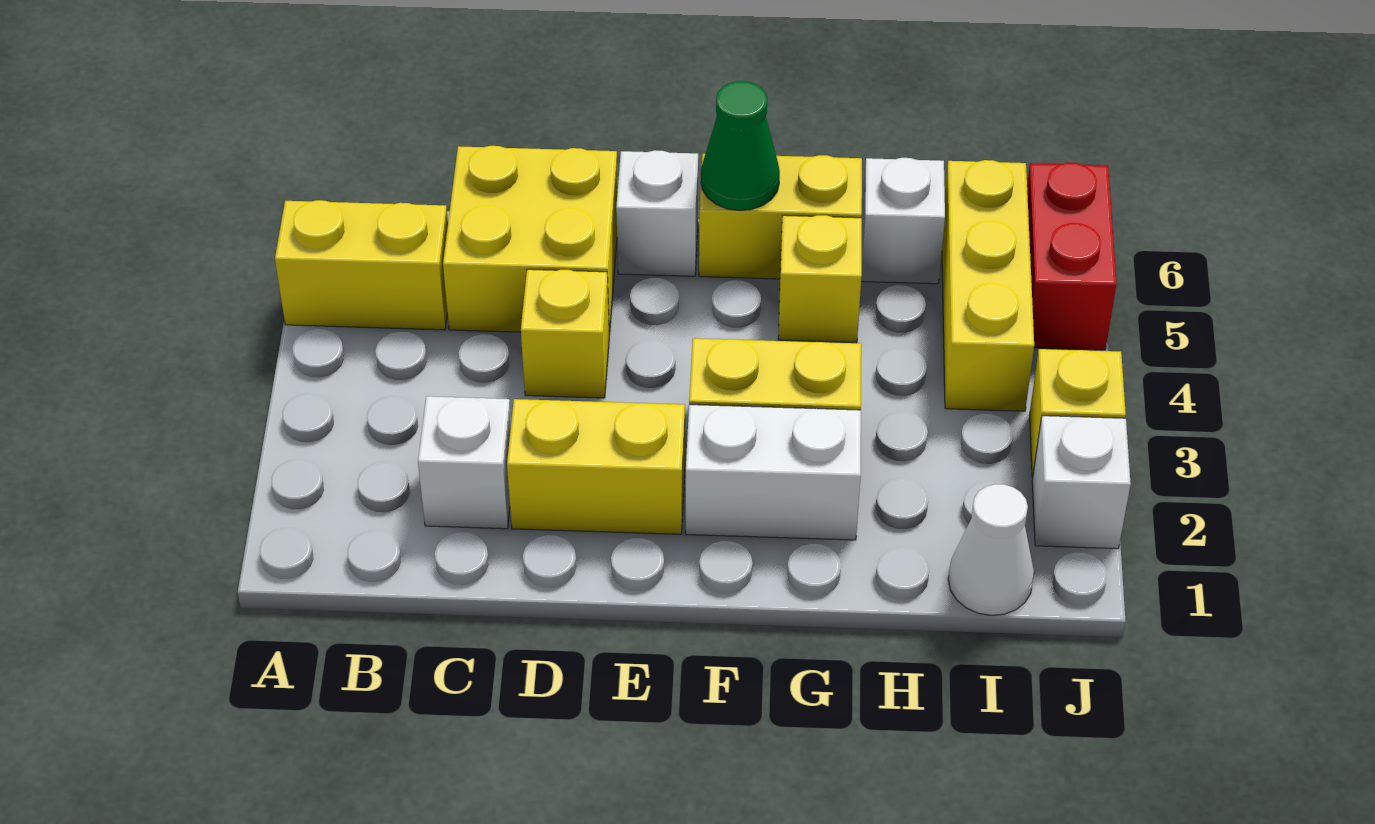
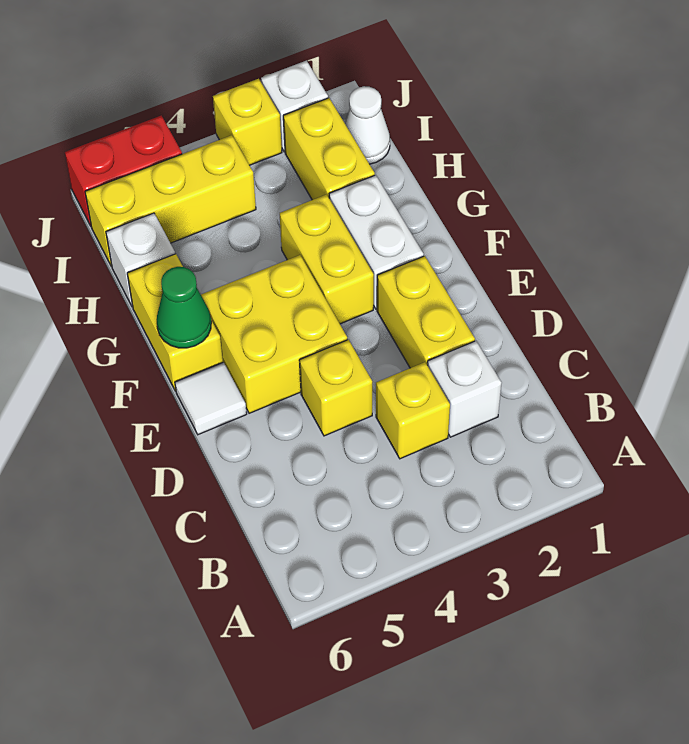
yellow brick A5:B5 level 1 -> yellow brick H2:I2 level 1
yellow brick C5:D6 level 1 -> yellow brick E4:F5 level 1
white brick E6 level 1 -> white tile E6 level 1
yellow brick G5 level 1 -> yellow brick C3 level 1

